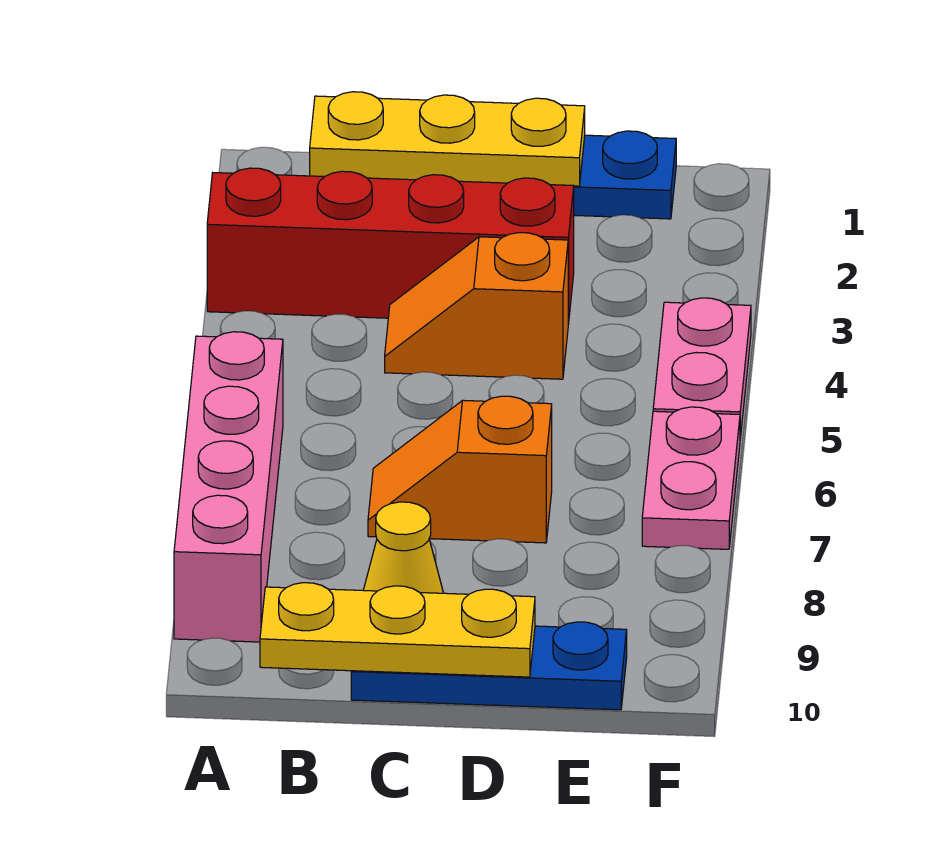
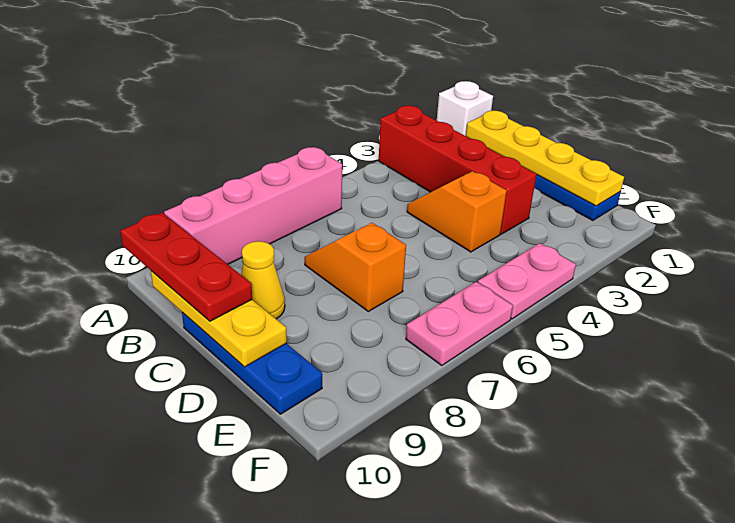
none -> white brick A1 level 1
none -> red plate A10:C10 level 3
yellow plate B1:D1 level 2 -> yellow plate B1:E1 level 2

